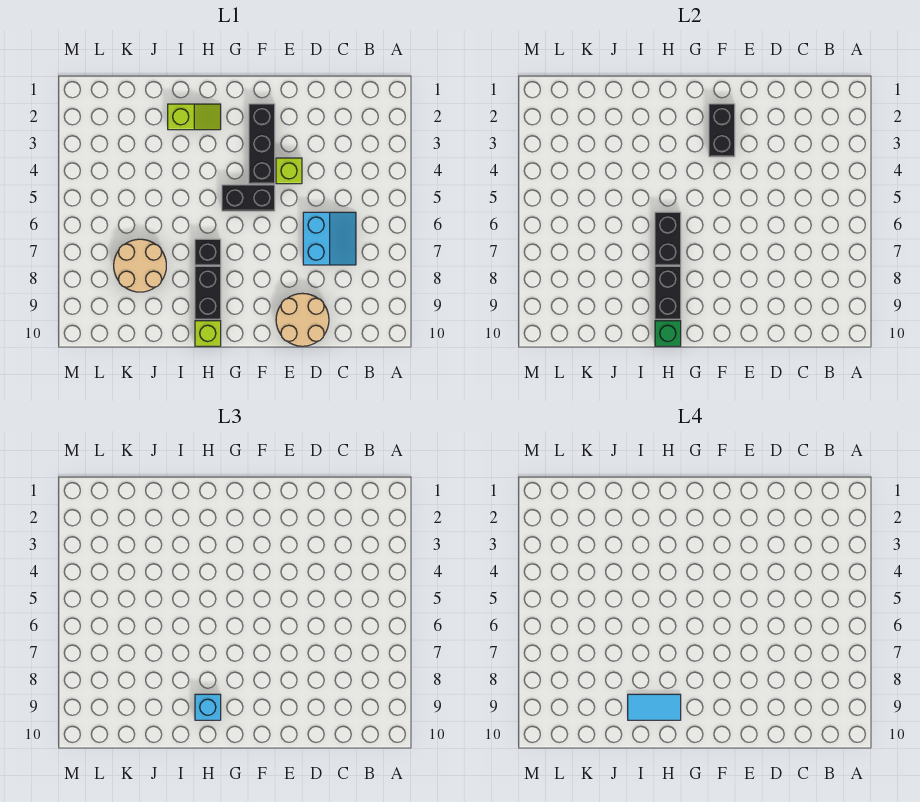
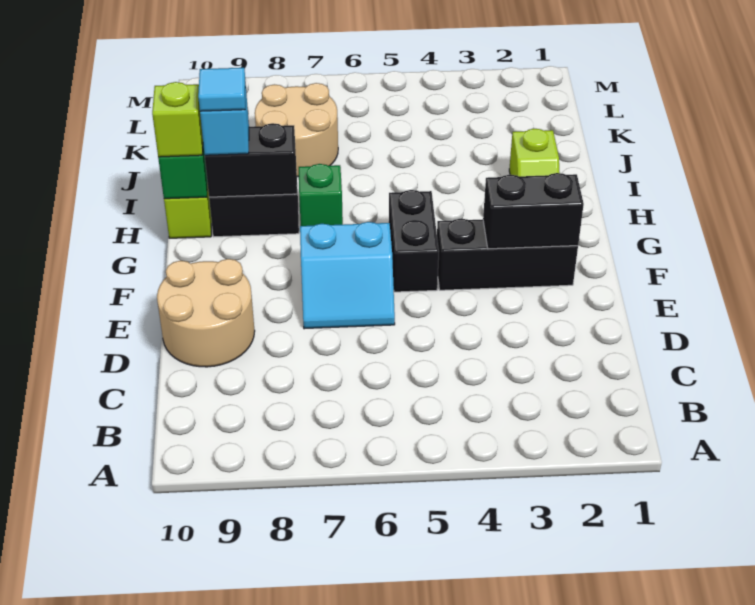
cyan slope C6:D7 level 1 top D -> cyan slope E6:F7 level 1 top F
lime brick E4 level 1 -> lime brick H10 level 3
black brick H6:H7 level 2 -> none
black brick H7 level 1 -> green brick H7 level 1
cyan tile H9:I9 level 4 -> cyan tile H9 level 4

